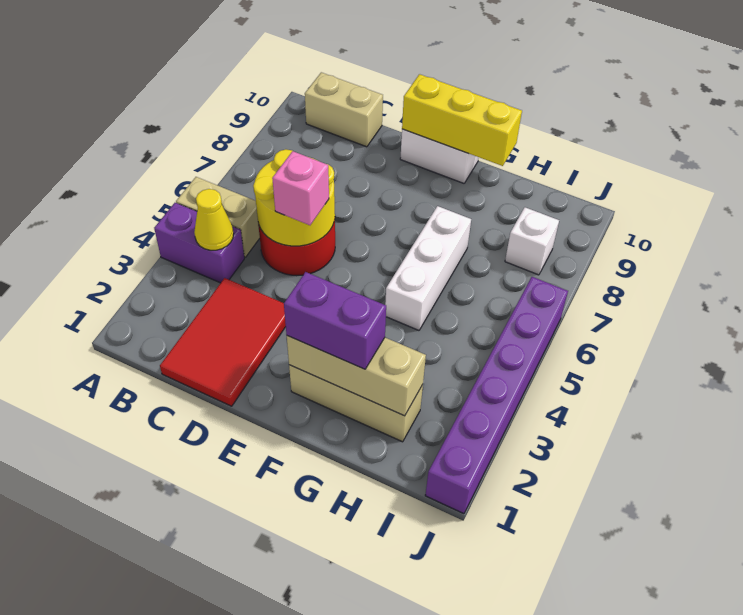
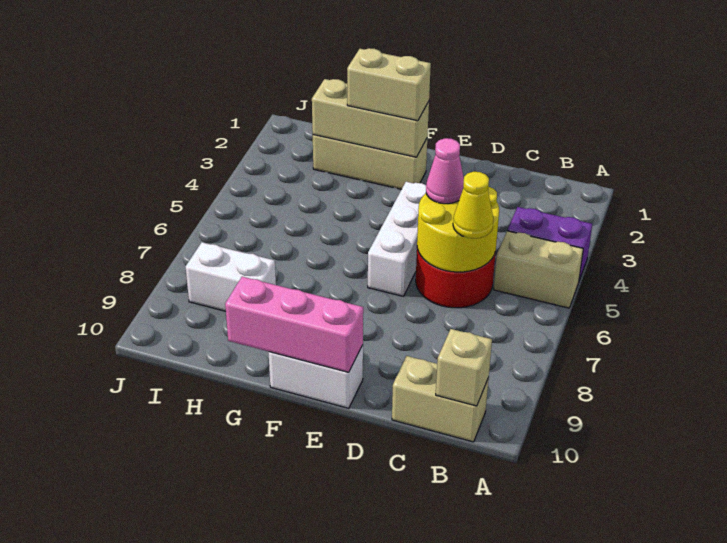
yellow cone B4 level 2 -> yellow cone C6 level 3
none -> tan brick B10 level 2
red tile C1:D3 level 1 -> none
pink brick D5 level 3 -> pink cone D5 level 3
yellow brick E10:G10 level 2 -> pink brick E10:G10 level 2
purple brick F2:G2 level 3 -> tan brick F2:G2 level 3
white brick G5:G7 level 1 -> white brick E4:E6 level 1
white brick I8 level 1 -> white brick H8:I8 level 1
purple brick J1:J6 level 1 -> none

